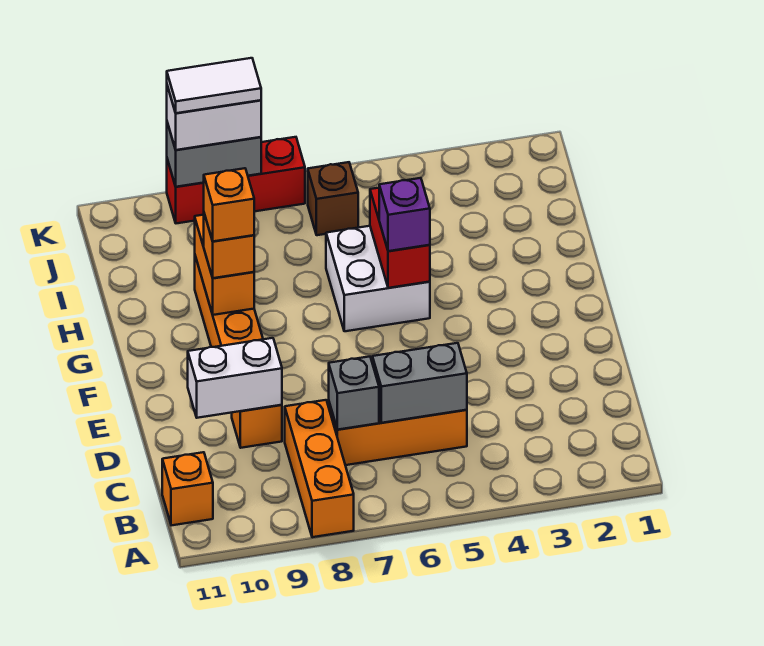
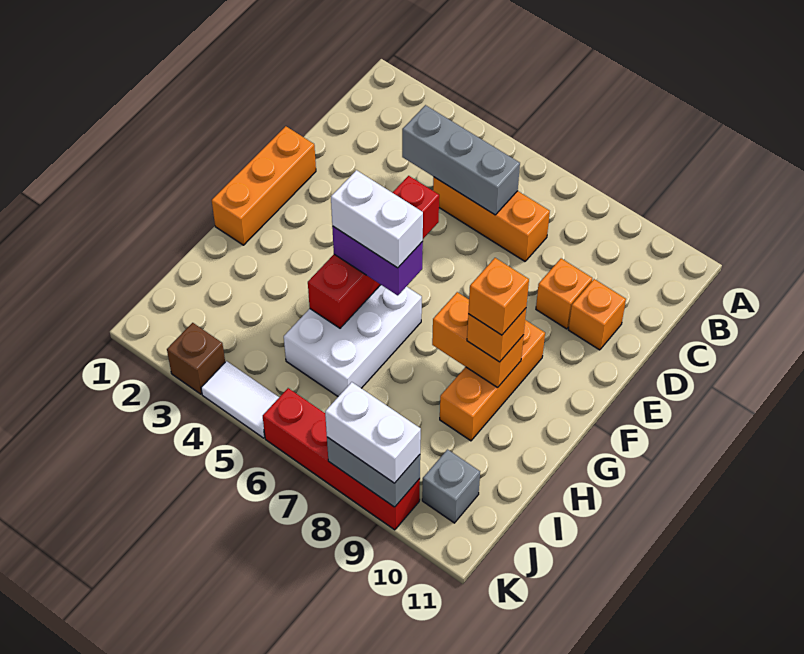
orange brick A8:C8 level 1 -> orange brick E1:G1 level 1
orange brick B11 level 1 -> orange brick D10 level 1
grey brick C5:C6 level 2 -> grey brick C4:C6 level 2
grey brick C7 level 2 -> grey brick J10 level 1
white brick D9:D10 level 2 -> white brick G5:G6 level 4
white brick G5:H6 level 1 -> white brick G5:I6 level 1
red brick G5:H5 level 2 -> red brick E5:H5 level 2
purple brick G5 level 3 -> purple brick G5:G6 level 3
orange brick G9:H9 level 2 -> orange brick G8:G9 level 2
brown brick J6 level 1 -> brown brick K3 level 1
red brick K7:K9 level 1 -> red brick K6:K9 level 1
white tile K8:K9 level 4 -> white tile K4:K5 level 1

